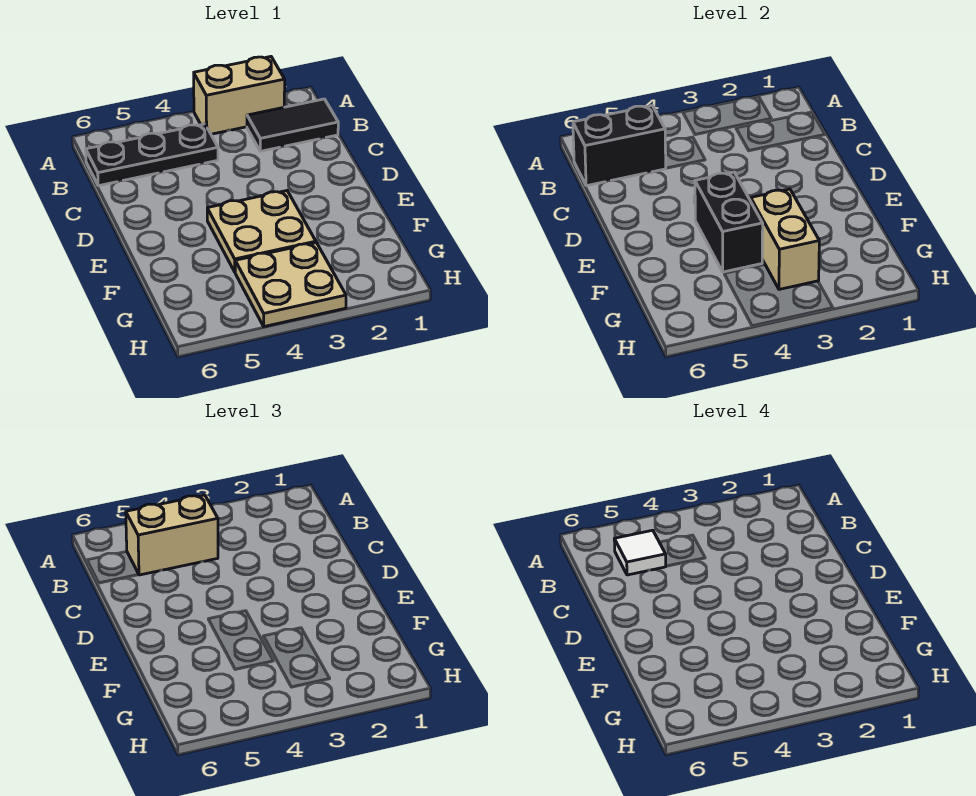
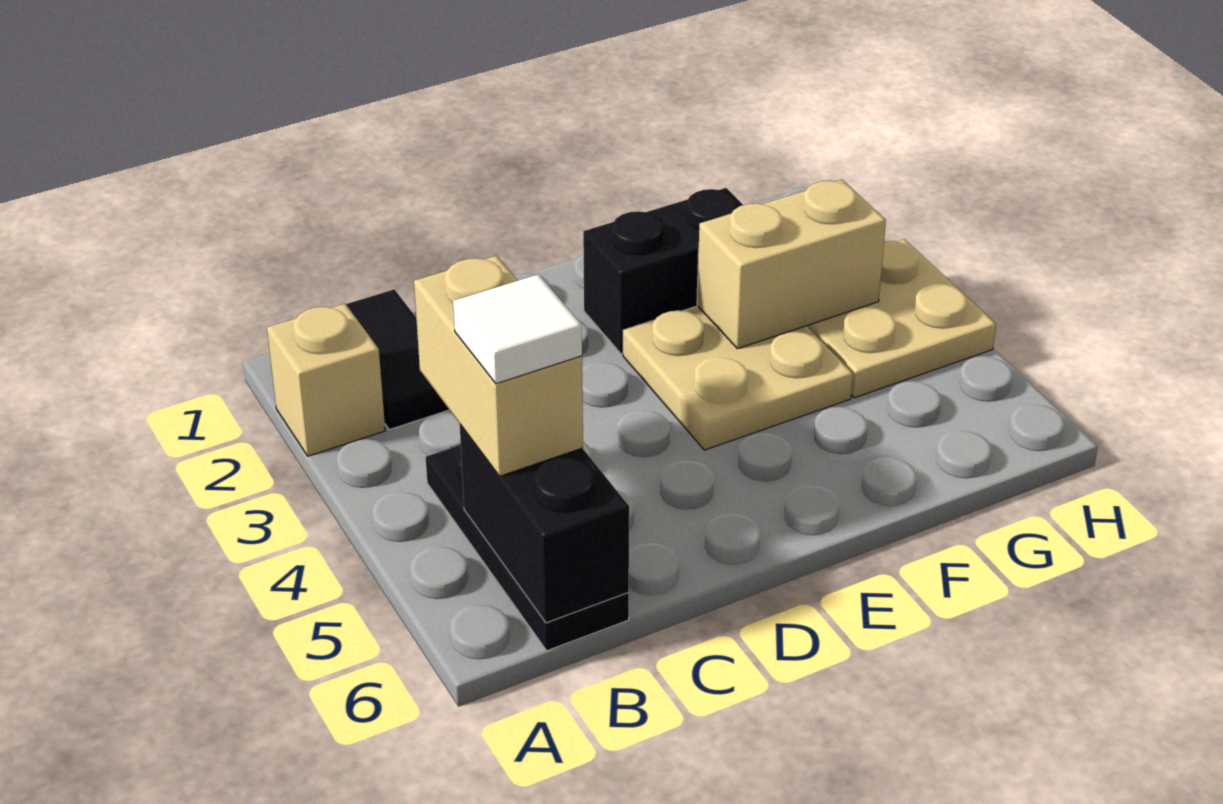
tan brick A2:A3 level 1 -> tan brick A2 level 1
black brick E4:F4 level 2 -> black brick E2:F2 level 1

